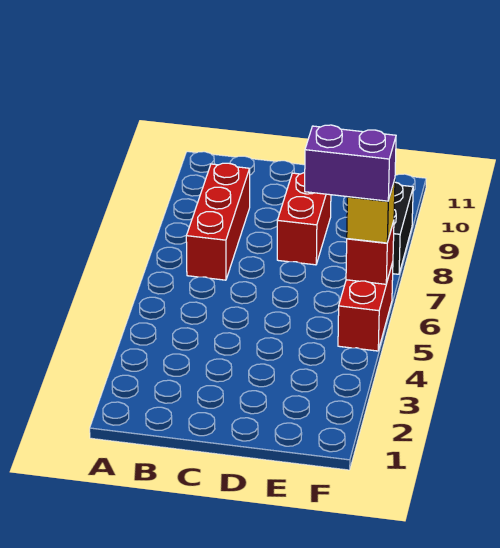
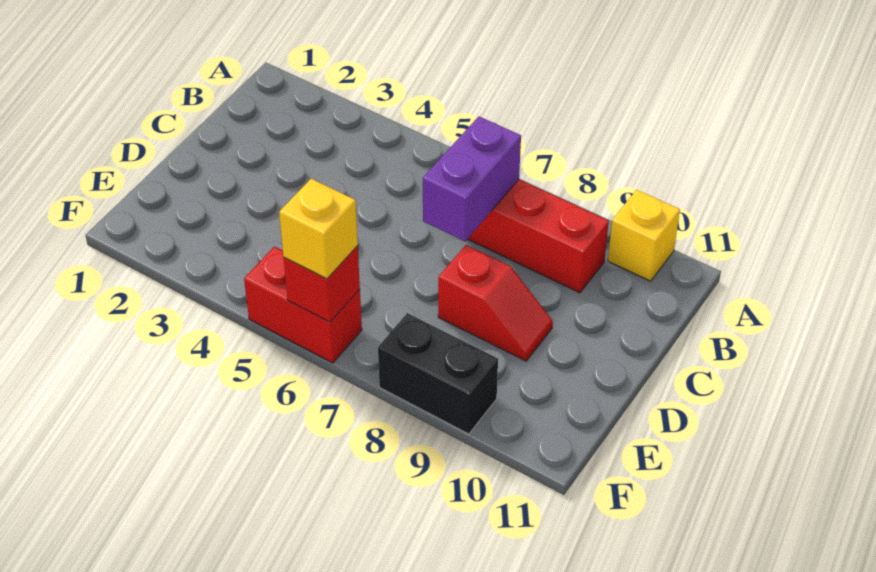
none -> yellow brick A10 level 1
red brick D8:D9 level 1 -> red slope D8:D9 level 1 top 8
purple brick E6:F6 level 4 -> purple brick B7:C7 level 2

